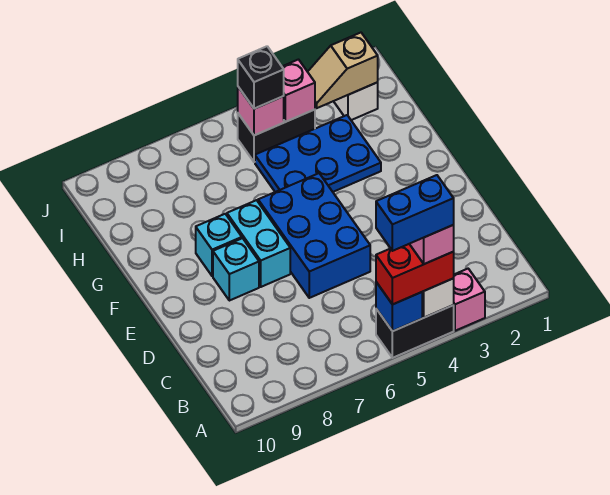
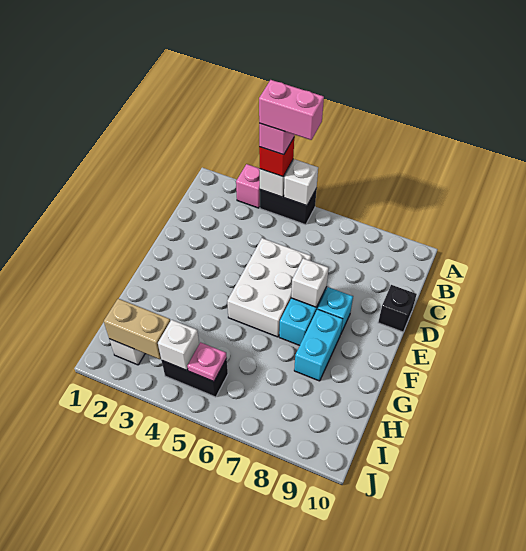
red brick A4:A5 level 3 -> red brick A4 level 3
blue brick A4:A5 level 5 -> pink brick A4:A5 level 5
blue brick A5 level 2 -> white brick A5 level 2
blue brick D5:F6 level 1 -> white brick D5:F6 level 1
none -> white brick E7 level 2
cyan brick F8 level 1 -> cyan brick F8:G8 level 1
blue plate G3:H5 level 1 -> none
tan slope I2:I3 level 2 top 2 -> tan brick I2:I3 level 2
pink brick I4 level 2 -> white brick I4 level 2
pink brick I5 level 2 -> pink plate I5 level 2
black brick I5 level 3 -> black brick D10 level 1

